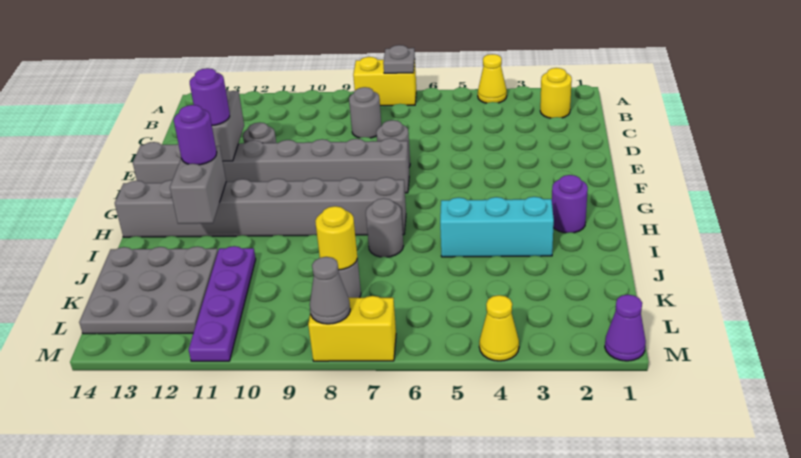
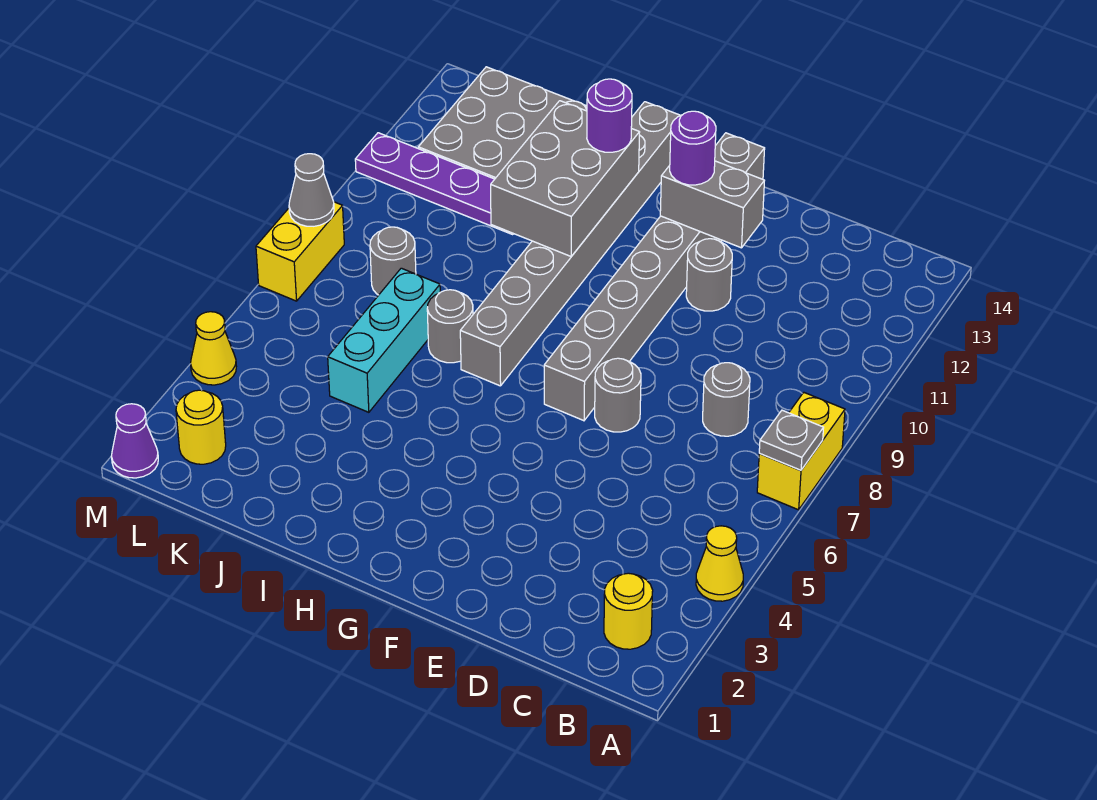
purple round brick H2 level 1 -> none
grey brick H12:I12 level 2 -> grey brick H10:I12 level 2
cyan brick I3:I5 level 1 -> cyan brick J5:J7 level 1
yellow round brick K8 level 2 -> yellow round brick L2 level 1

